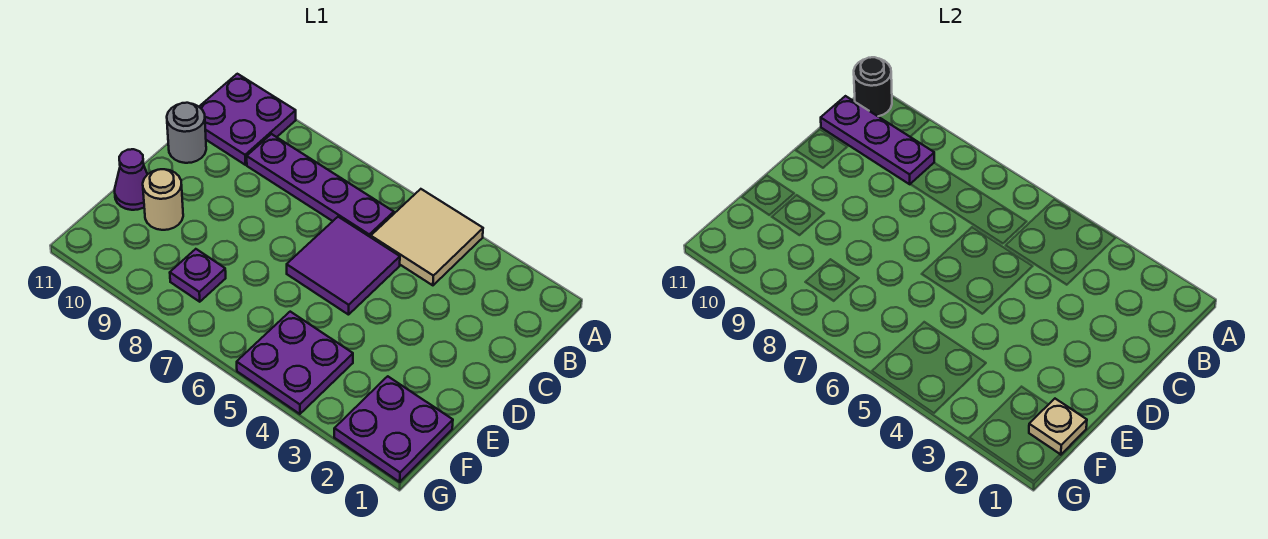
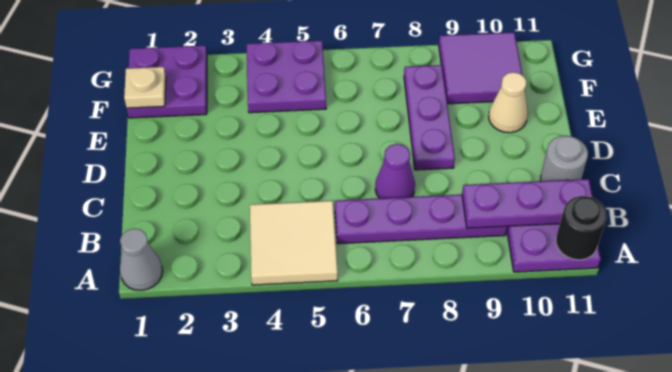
none -> grey cone A1 level 1
purple tile C5:D6 level 1 -> purple tile F9:G10 level 1
tan round brick E10 level 1 -> tan cone E10 level 1
purple cone E11 level 1 -> purple cone C7 level 1
purple plate F8 level 1 -> purple plate D8:F8 level 1

